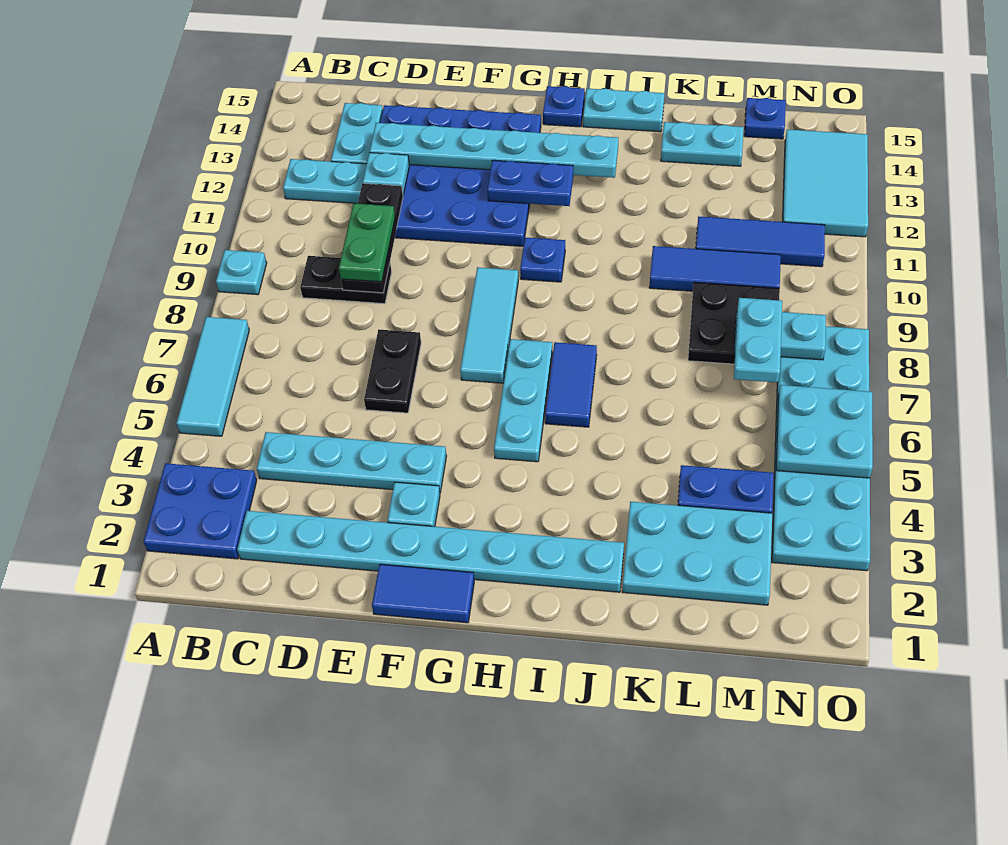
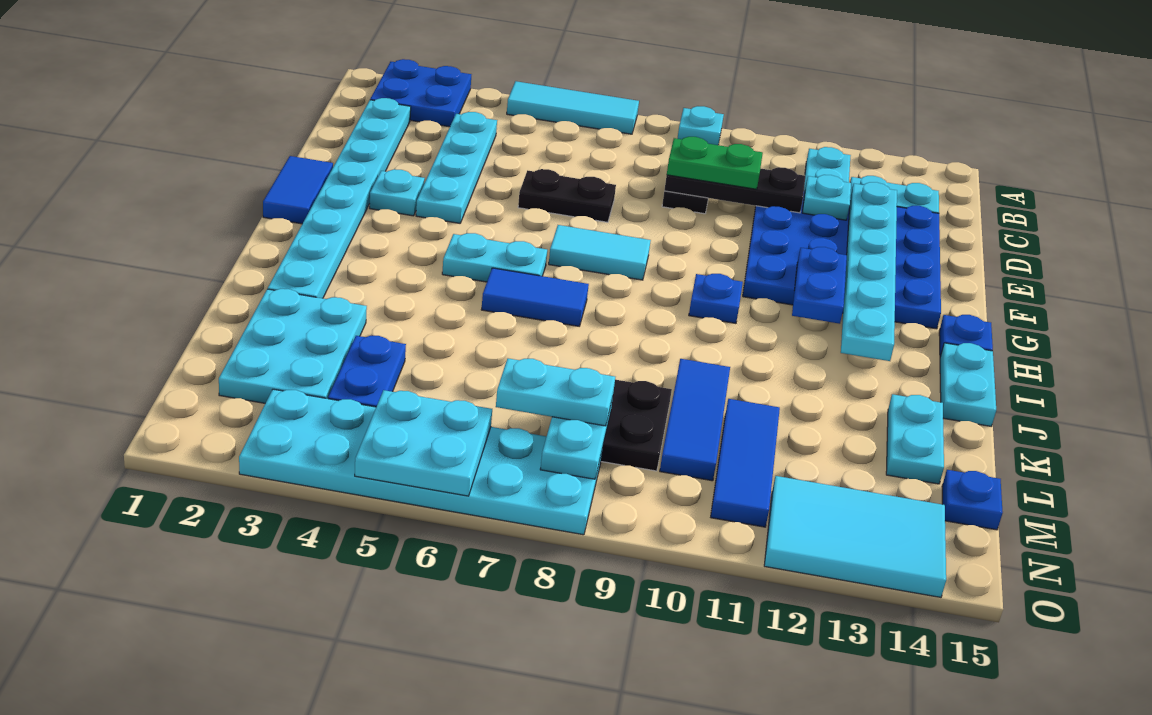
cyan tile G7:G9 level 1 -> cyan tile G7:G8 level 1
cyan plate H5:H7 level 1 -> cyan plate H5:H6 level 1

